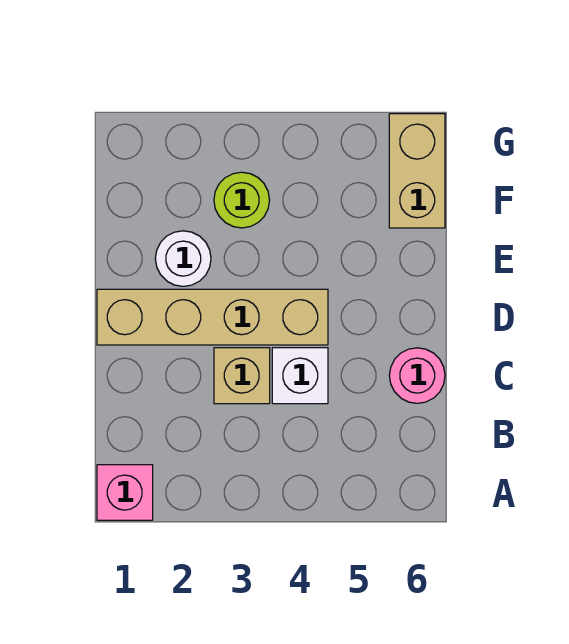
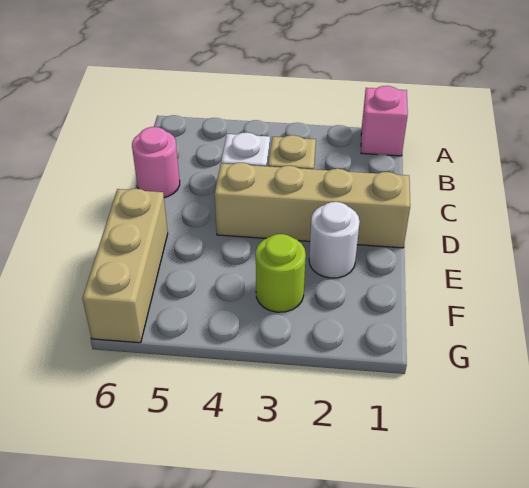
tan brick F6:G6 level 1 -> tan brick E6:G6 level 1

